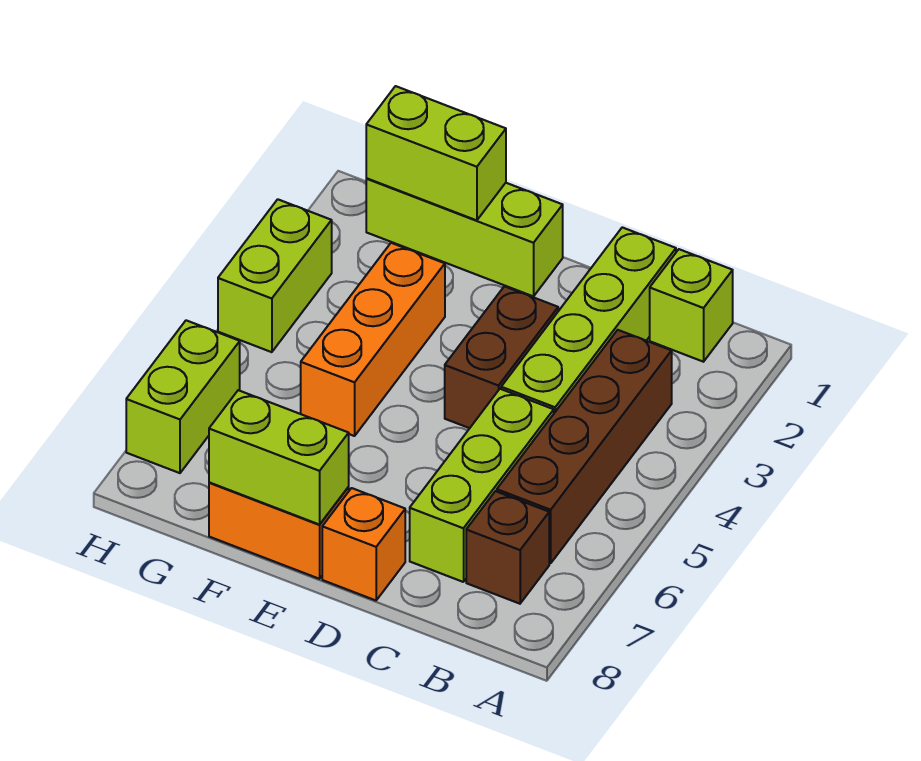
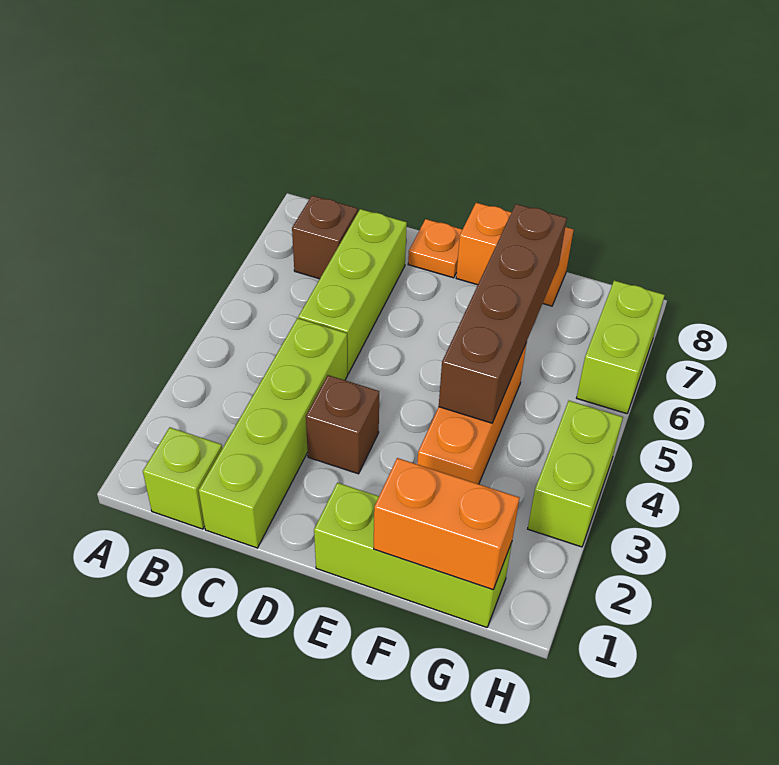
brown brick B3:B6 level 1 -> brown brick F4:F7 level 2
brown brick D3:D4 level 1 -> brown brick D3 level 1
orange brick D8 level 1 -> orange plate D8 level 1
lime brick E8:F8 level 2 -> none
lime brick F1:G1 level 2 -> orange brick F1:G1 level 2

